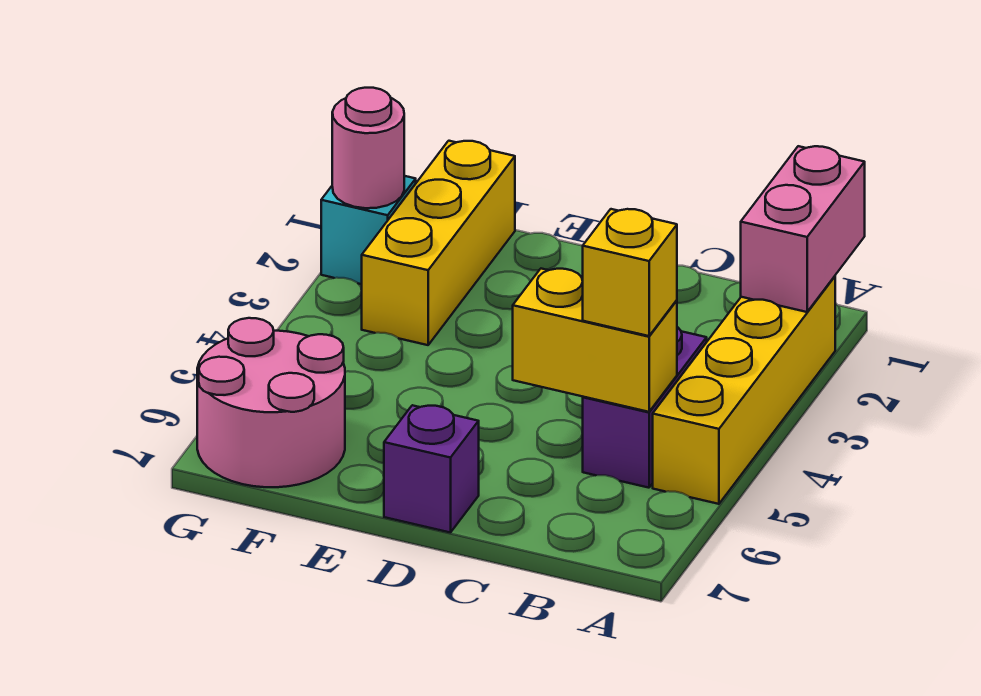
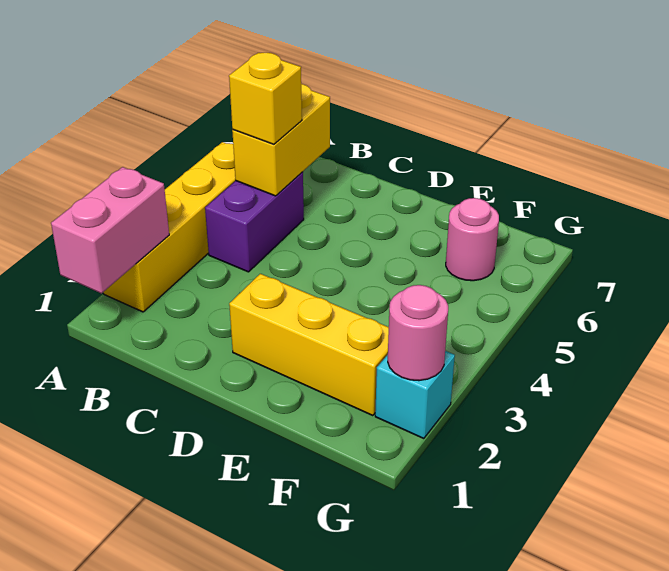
yellow brick B5:C5 level 2 -> yellow brick B5:B6 level 2
purple brick D7 level 1 -> none
yellow brick F1:F3 level 1 -> yellow brick D2:F2 level 1
pink round brick F6:G7 level 1 -> pink round brick F6 level 1

